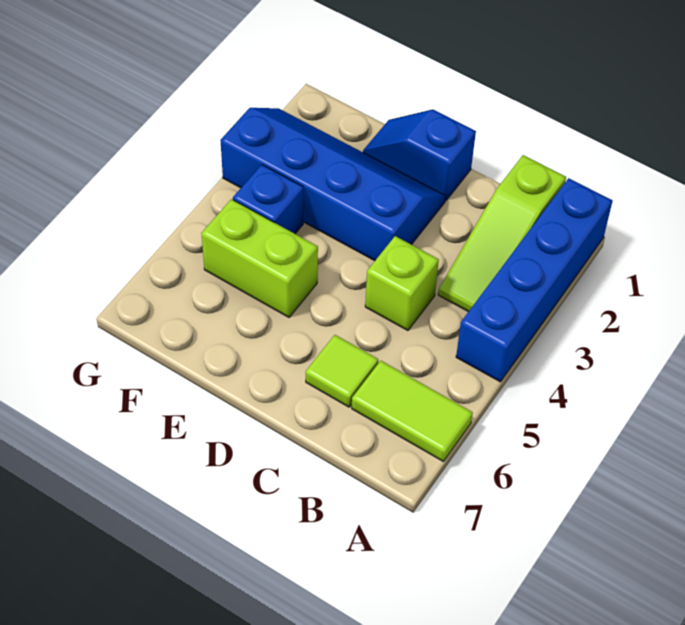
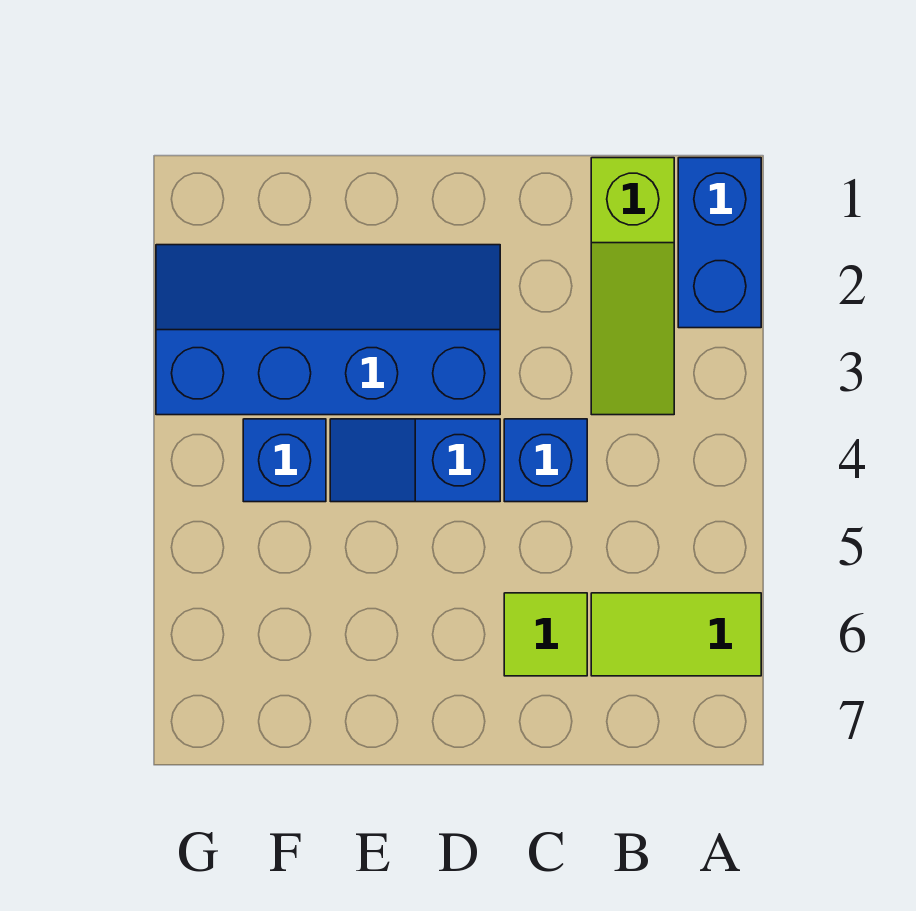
blue brick A1:A4 level 1 -> blue brick A1:A2 level 1
lime brick C4 level 1 -> blue brick C4 level 1
blue slope D1:E1 level 1 top D -> blue slope D4:E4 level 1 top D
lime brick E5:F5 level 1 -> none

